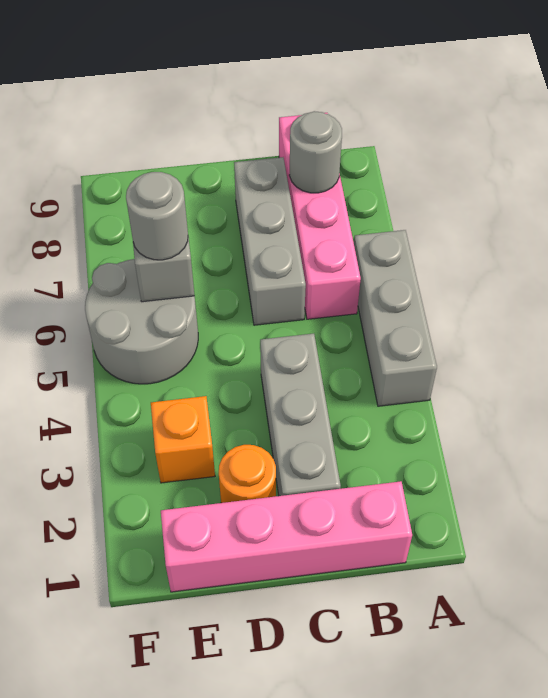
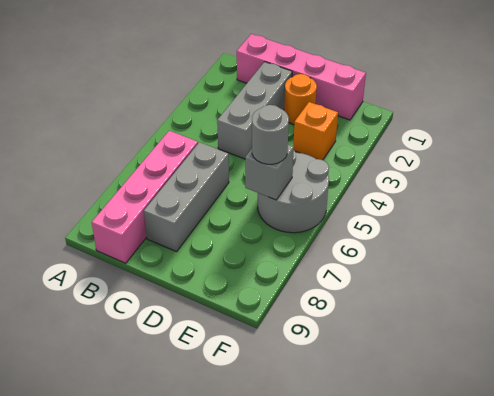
grey brick A4:A6 level 1 -> none
grey round brick B8 level 2 -> none

